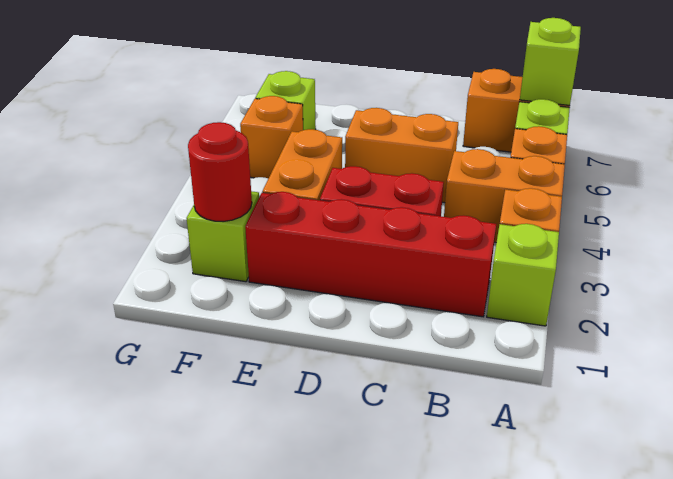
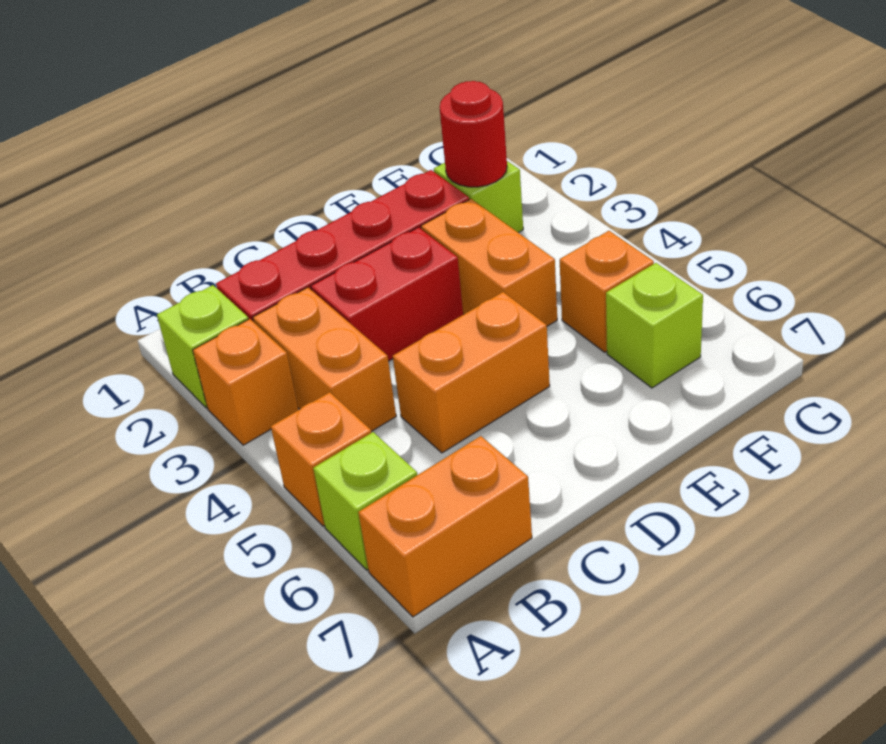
orange brick A4:B4 level 1 -> orange brick B3:B4 level 1
lime brick A7 level 2 -> none

